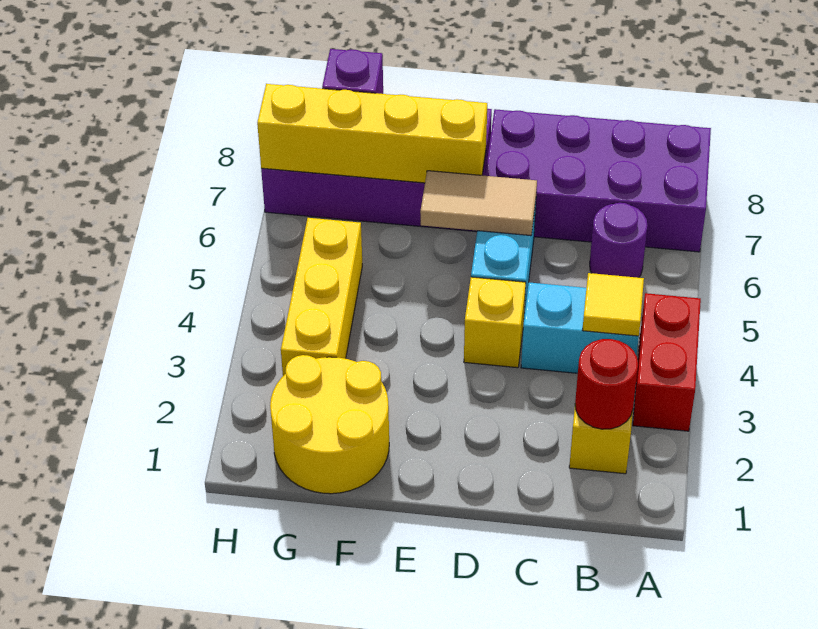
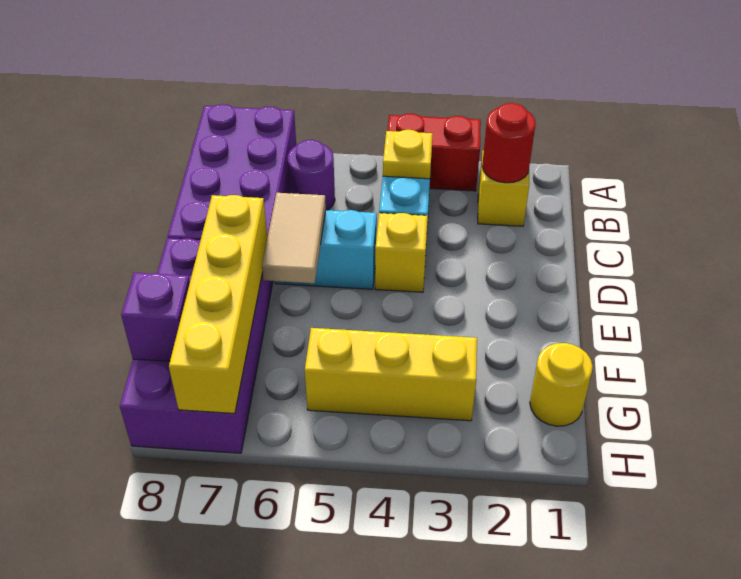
yellow tile B4 level 2 -> yellow plate B4 level 2
yellow round brick F1:G2 level 1 -> yellow round brick G1 level 1

